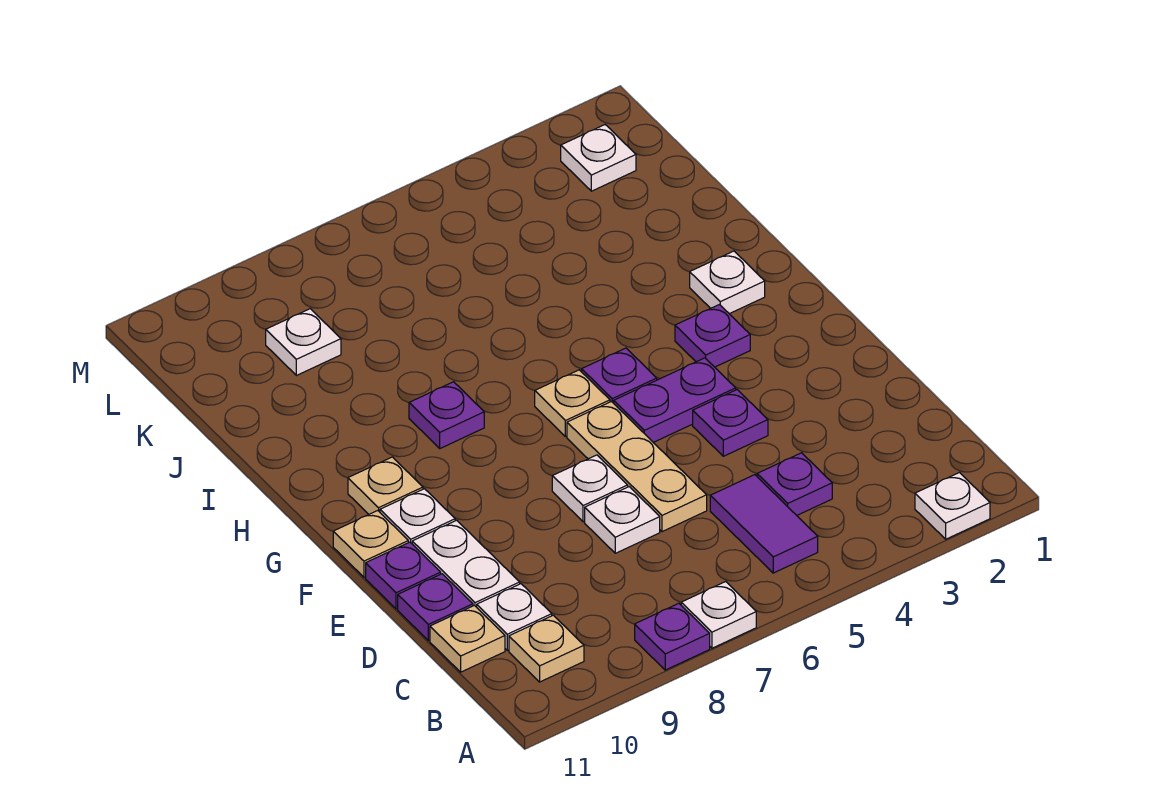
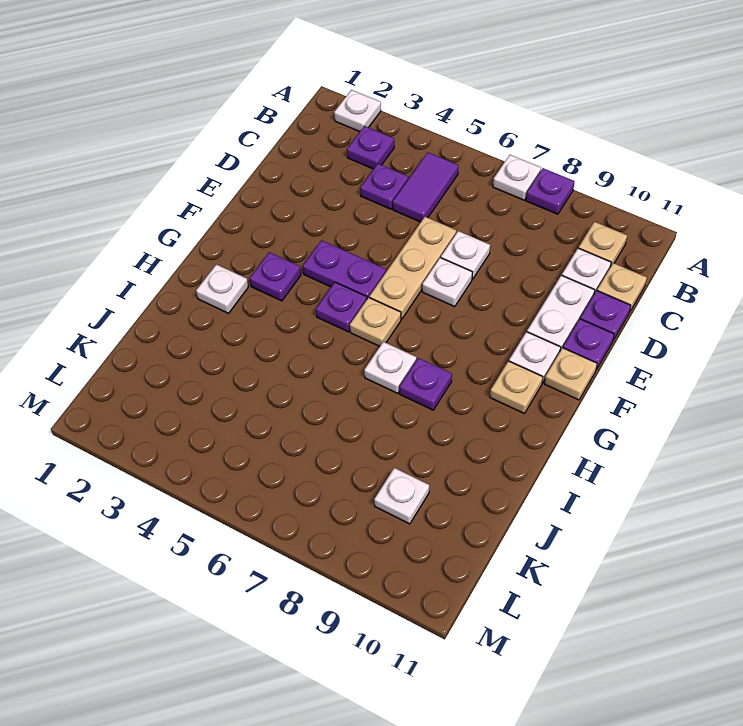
purple plate E4 level 1 -> purple plate B3 level 1
white plate L2 level 1 -> white plate H7 level 1

